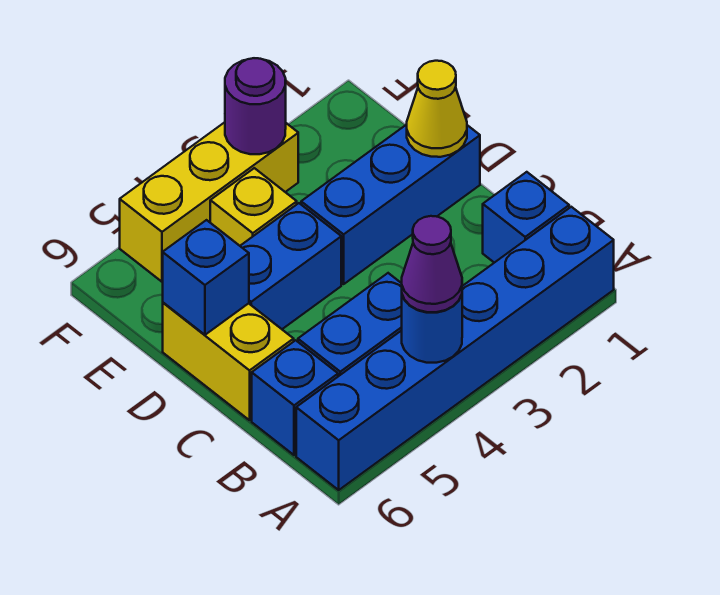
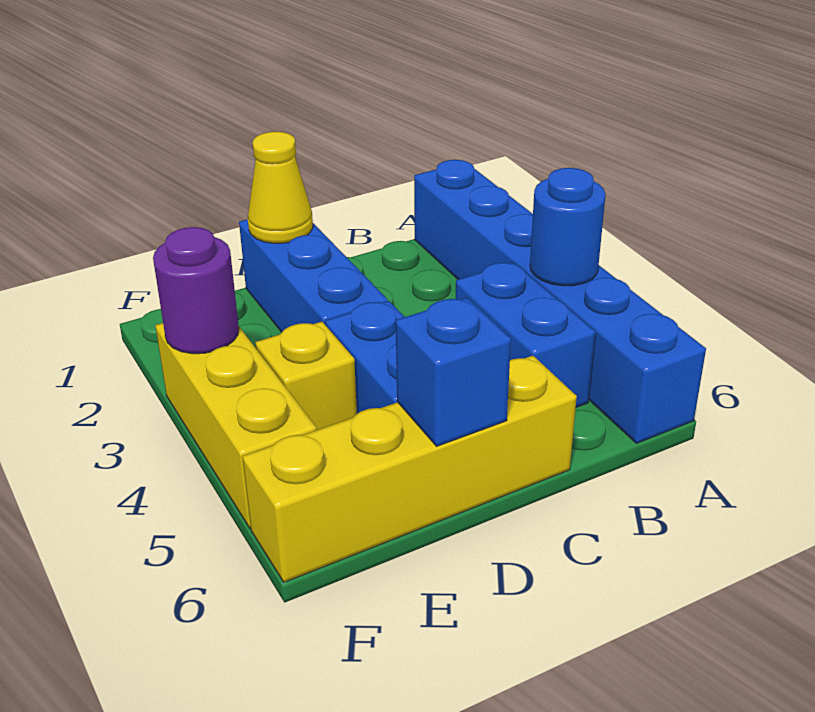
purple cone A4 level 3 -> none
blue brick B1 level 1 -> none
blue brick B6 level 1 -> none
yellow brick C6:D6 level 1 -> yellow brick C6:F6 level 1

